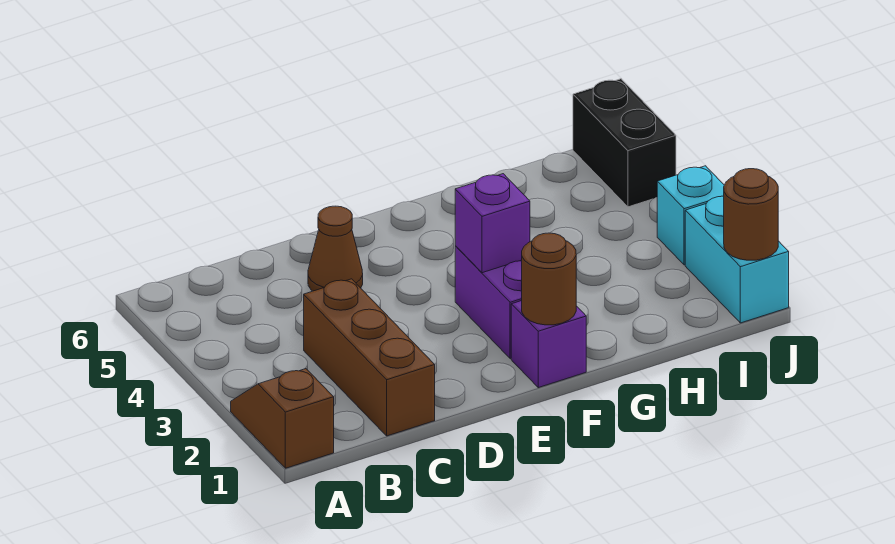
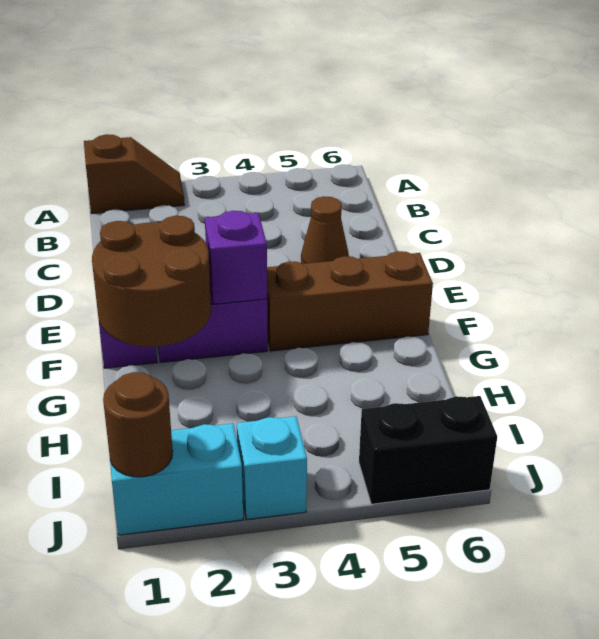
brown brick C1:C3 level 1 -> brown brick F4:F6 level 1
brown round brick F1 level 2 -> brown round brick F1:G2 level 2

